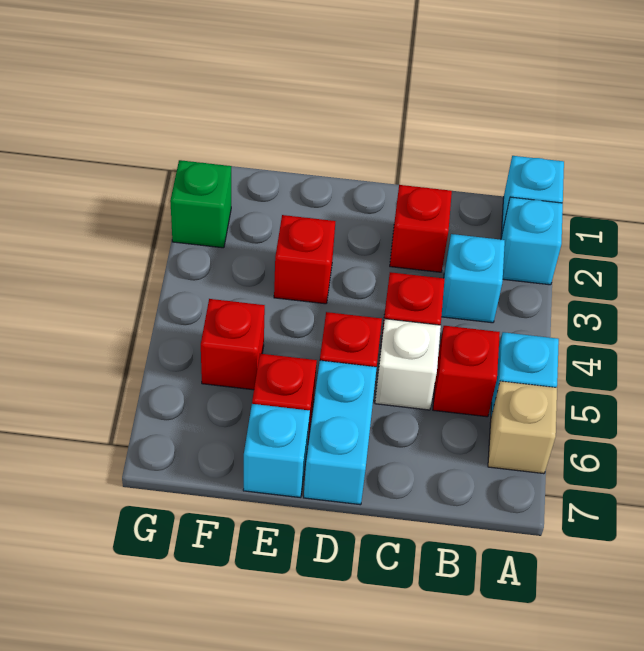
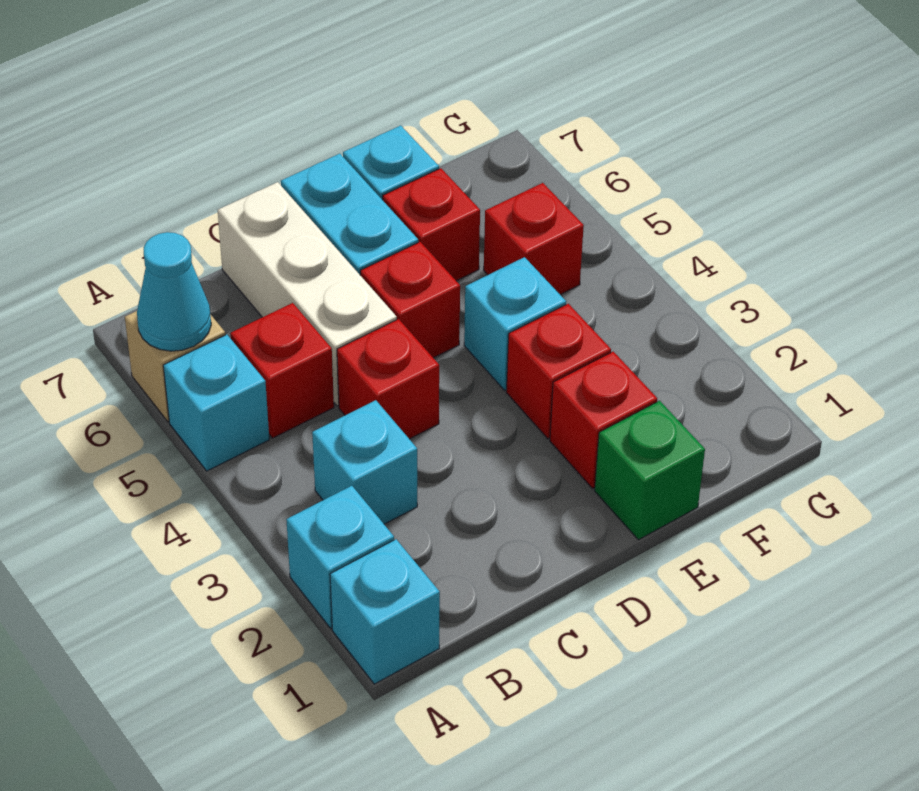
none -> cyan cone A6 level 2
red brick C2 level 1 -> red brick E2 level 1
white brick C5 level 1 -> white brick C5:C7 level 1
none -> cyan brick E4 level 1
green brick G2 level 1 -> green brick E1 level 1

